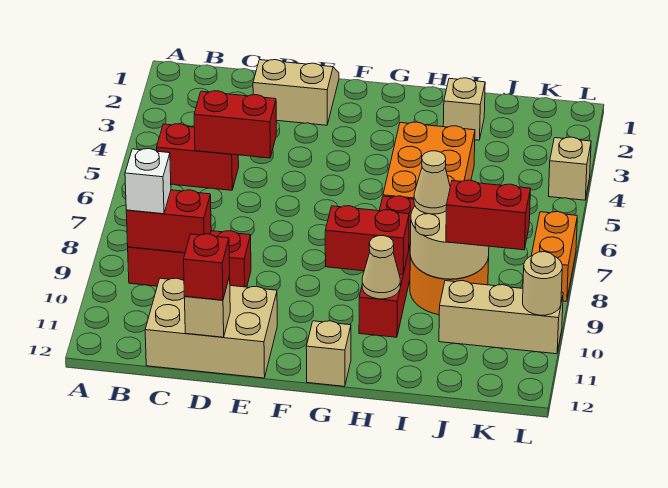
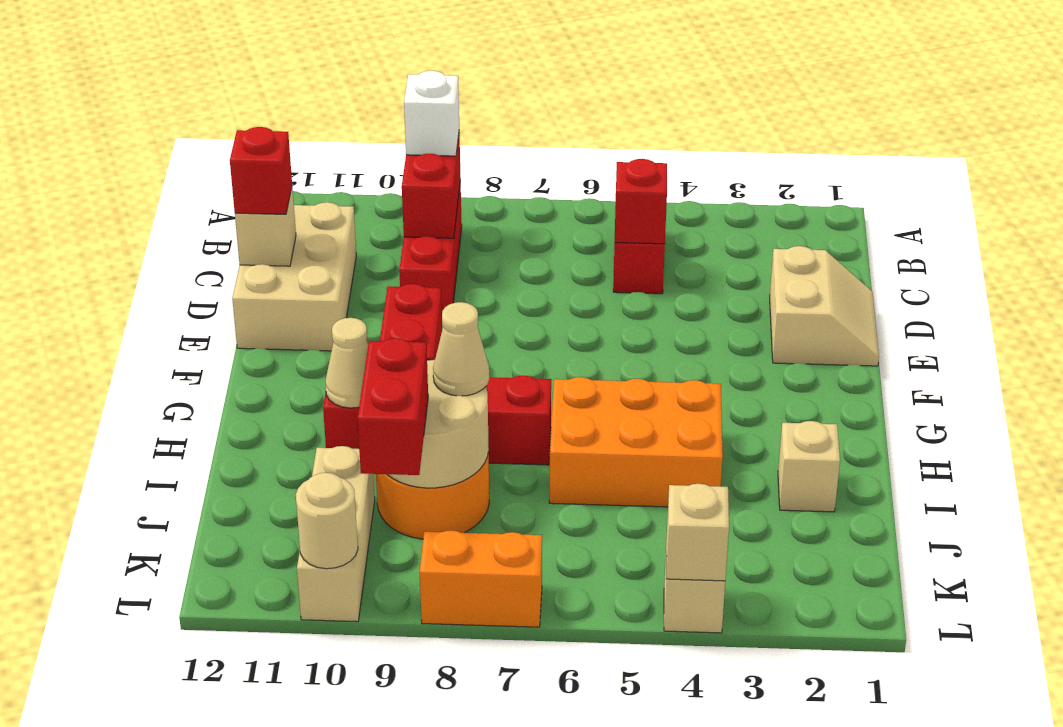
red brick C5:D5 level 2 -> red brick C5 level 2
tan brick G12 level 1 -> tan brick L4 level 2

